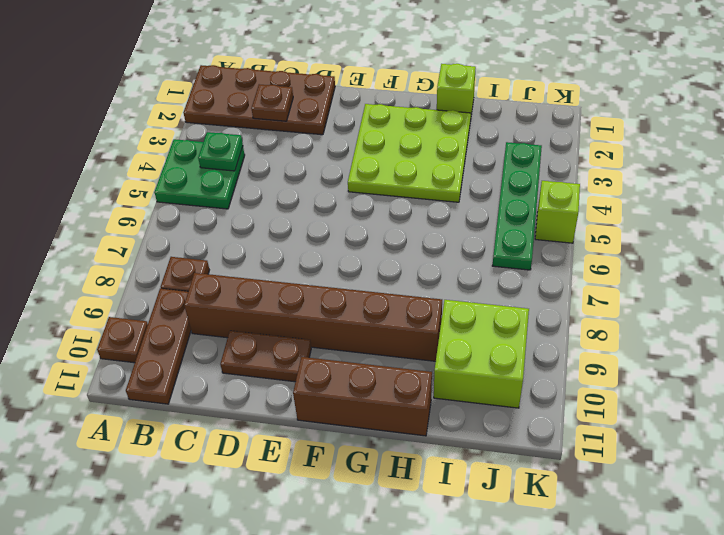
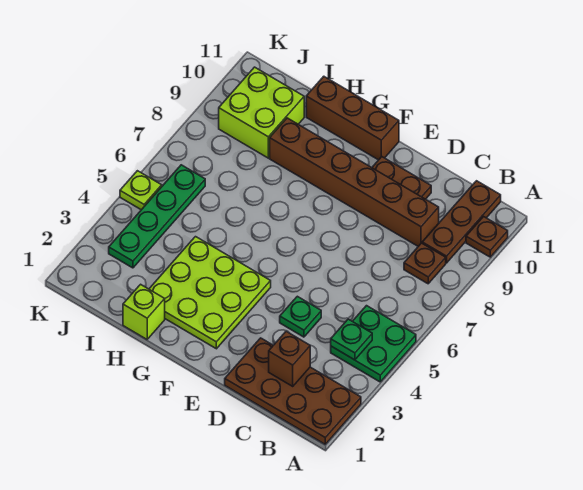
brown plate C2 level 2 -> brown brick C2 level 2
none -> green plate D4 level 1
lime brick K5 level 1 -> lime plate K5 level 1

